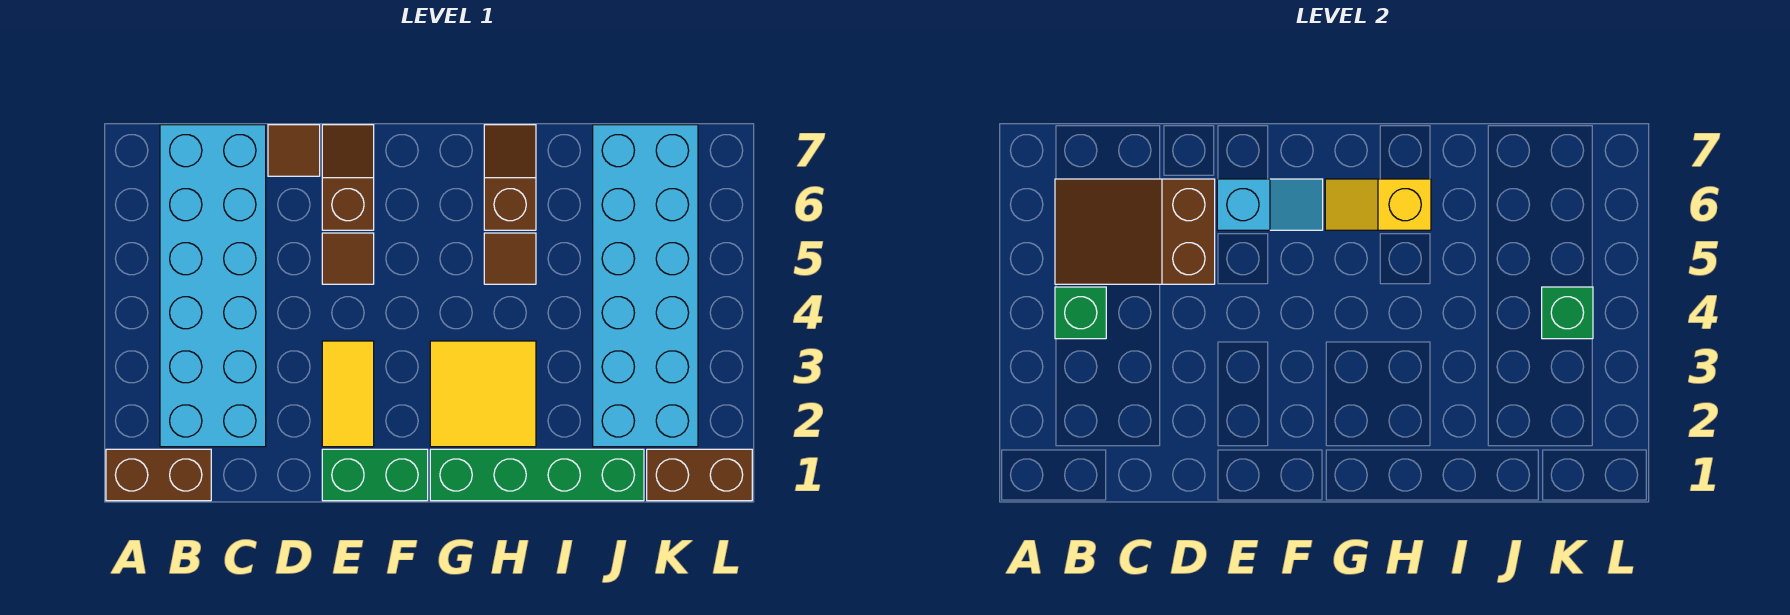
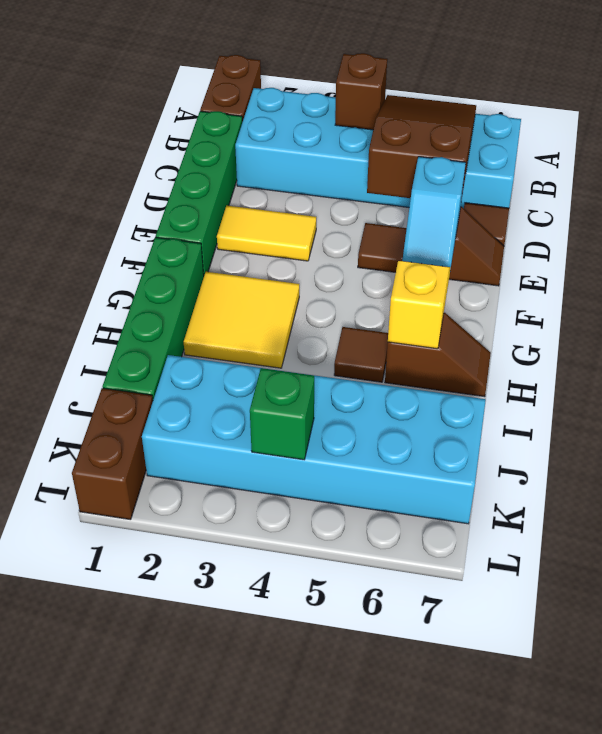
green brick B4 level 2 -> brown brick B4 level 2
green brick E1:F1 level 1 -> green brick C1:F1 level 1

